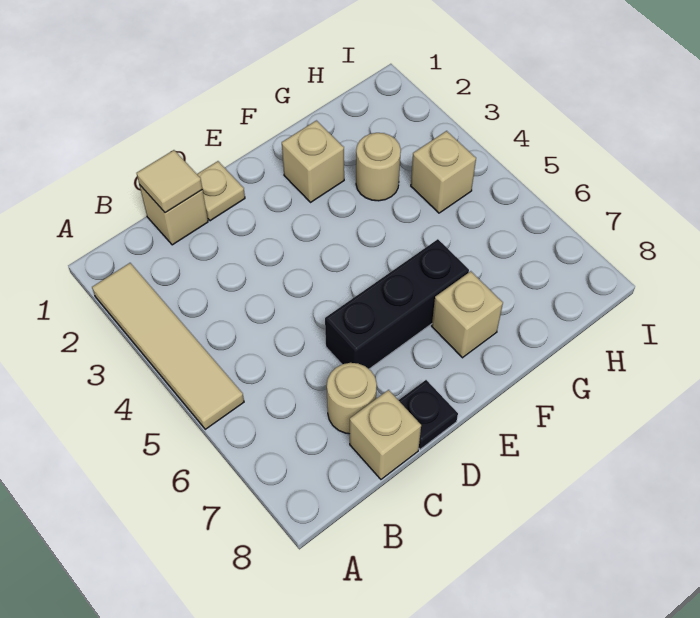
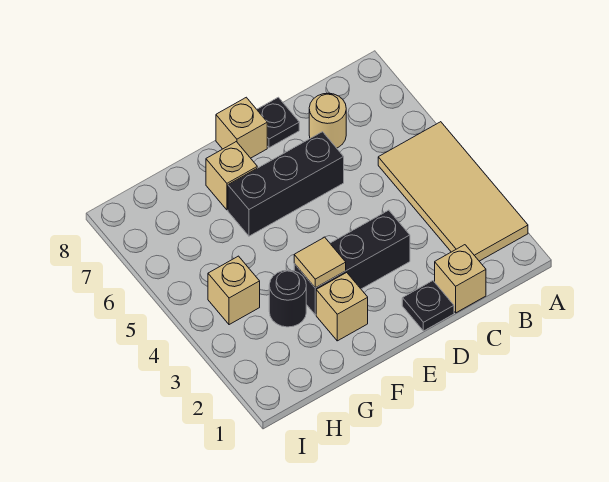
tan tile A2:A5 level 1 -> tan tile A2:B5 level 1
tan tile C1 level 2 -> tan tile F3 level 2
tan brick C8 level 1 -> tan brick E8 level 1
tan plate D1 level 1 -> black plate D1 level 1
none -> black brick D3:F3 level 1
tan round brick G3 level 1 -> black round brick G3 level 1

